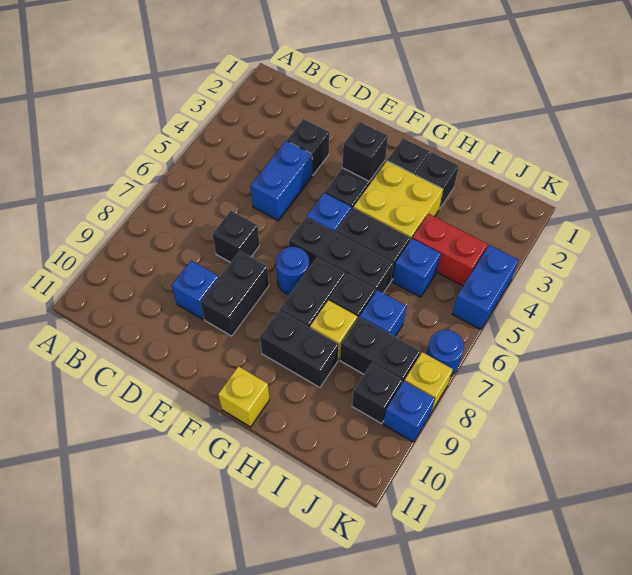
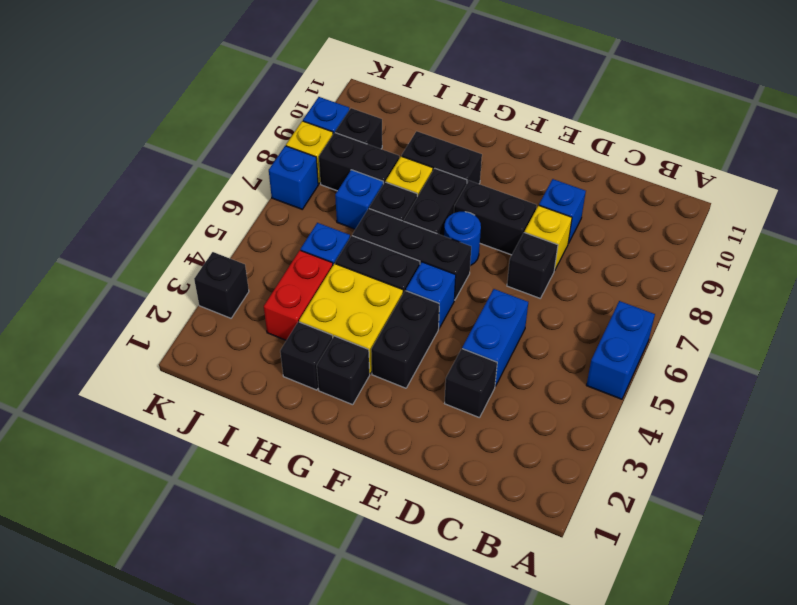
black brick E8:E9 level 1 -> black brick E8:F8 level 1
black brick F3 level 2 -> black brick K3 level 1
yellow brick G11 level 1 -> yellow brick D8 level 1
red brick I4:J4 level 1 -> red brick I3:I4 level 1
blue brick K4:K5 level 1 -> blue brick A5:A6 level 1
blue round brick K7 level 1 -> blue brick K7 level 1

